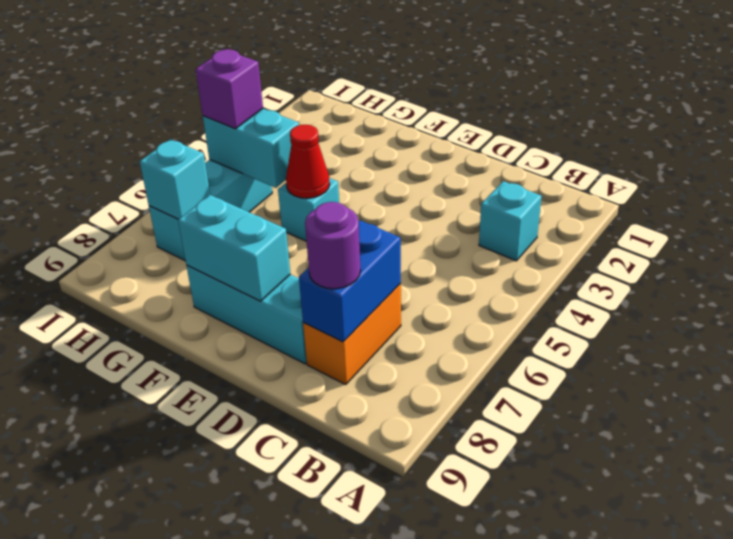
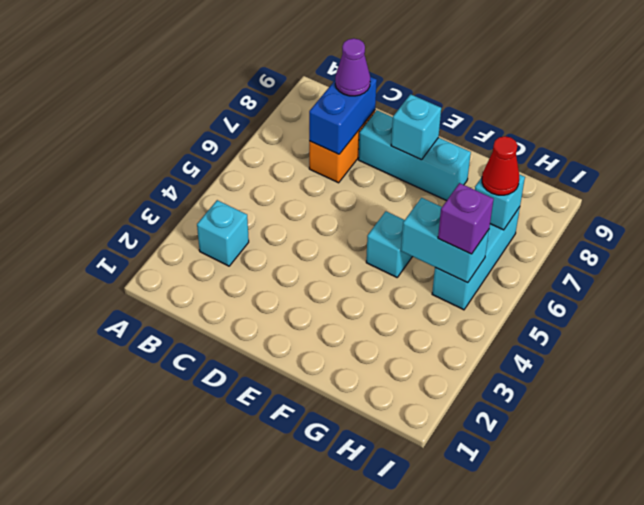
purple round brick C8 level 3 -> purple cone C8 level 3
cyan brick E8:F8 level 2 -> cyan brick E8 level 2
red cone F5 level 2 -> red cone H7 level 3

